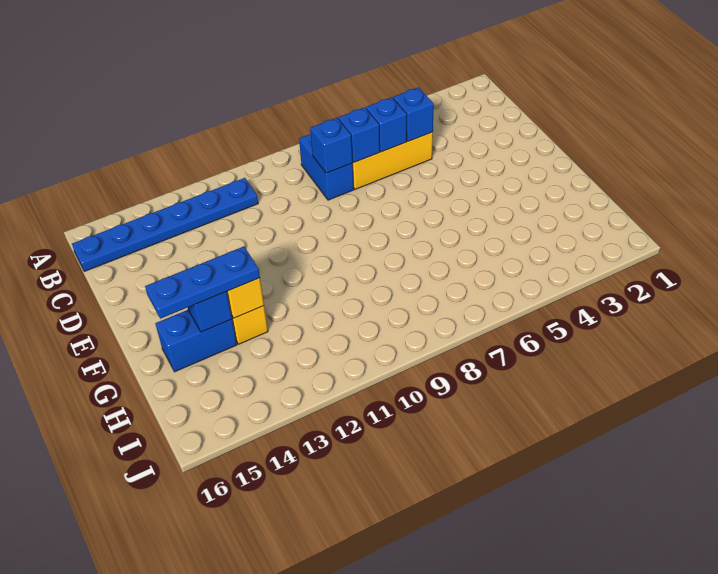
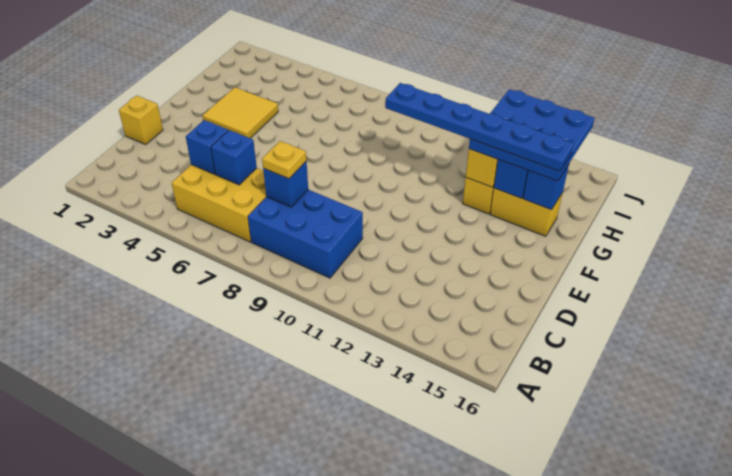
blue brick B8:C8 level 1 -> blue brick B8:C10 level 1
blue plate B11:B16 level 1 -> blue plate G10:G15 level 4
blue brick C7 level 2 -> blue brick G15 level 2
none -> yellow plate C8 level 3
none -> yellow brick D1 level 1
none -> yellow tile F3:G4 level 1
blue plate G13:G15 level 3 -> blue plate G13:I15 level 3
blue brick G14:G15 level 1 -> yellow brick G14:G15 level 1

